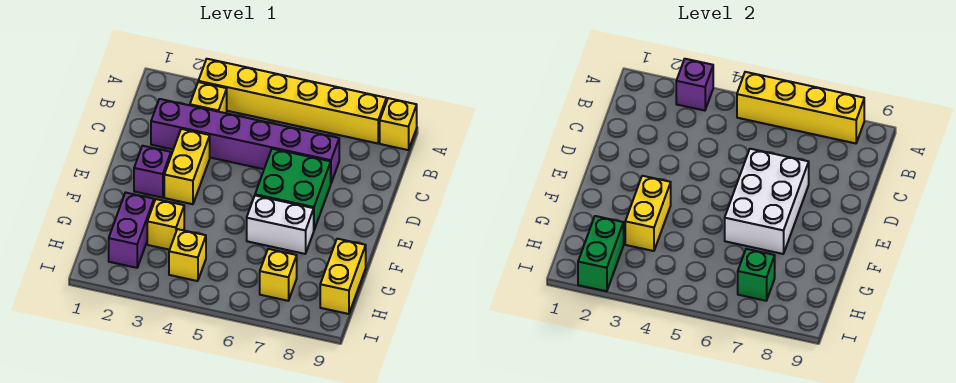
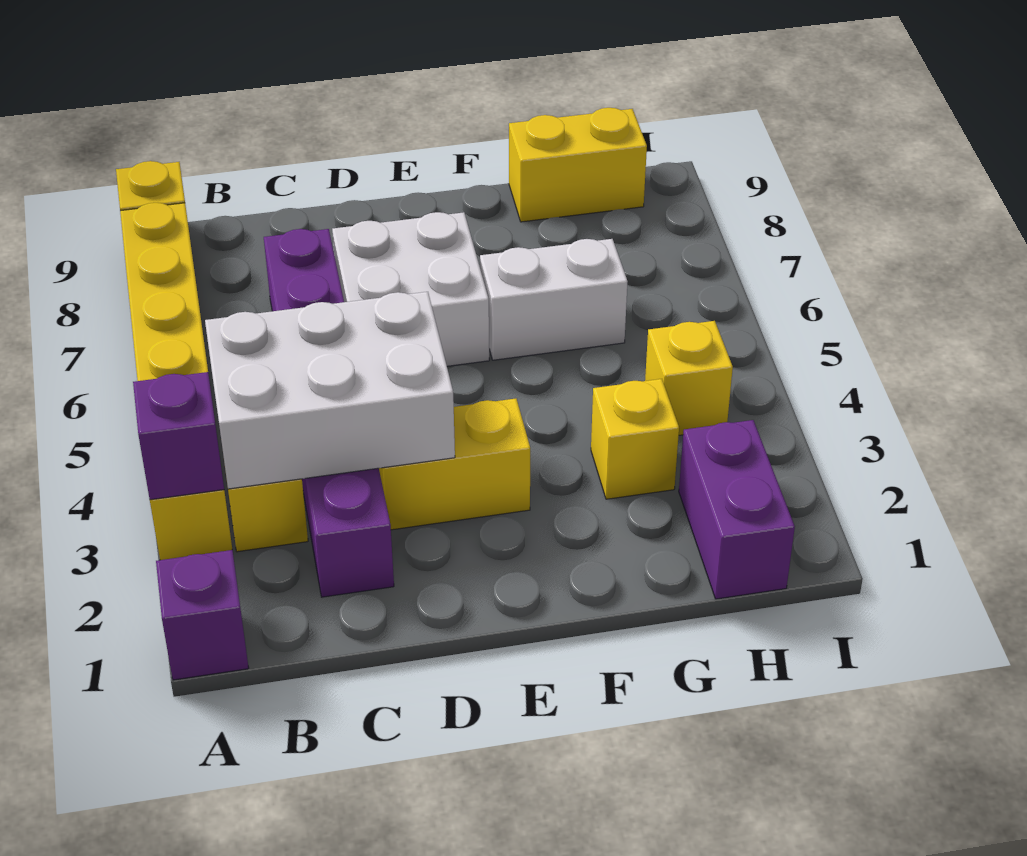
yellow brick A5:A8 level 2 -> none
green brick D6:E7 level 1 -> white brick D6:E7 level 1
white brick D6:F7 level 2 -> white brick B3:D4 level 2
purple brick E2 level 1 -> purple brick A1 level 1
yellow brick F3:G3 level 2 -> none
white brick F6:F7 level 1 -> white brick F6:G6 level 1
purple brick G2:H2 level 1 -> purple brick H1:H2 level 1
green brick H2:I2 level 2 -> none
yellow brick H7 level 1 -> none
green brick H7 level 2 -> none

